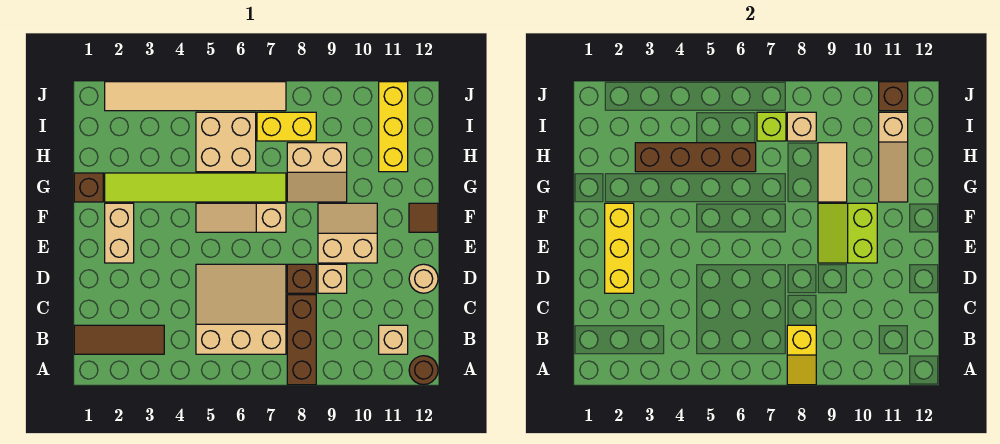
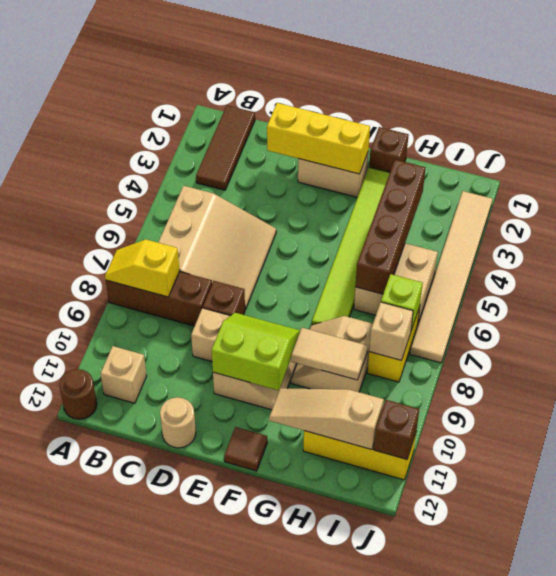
tan slope F5:F7 level 1 top 7 -> none

